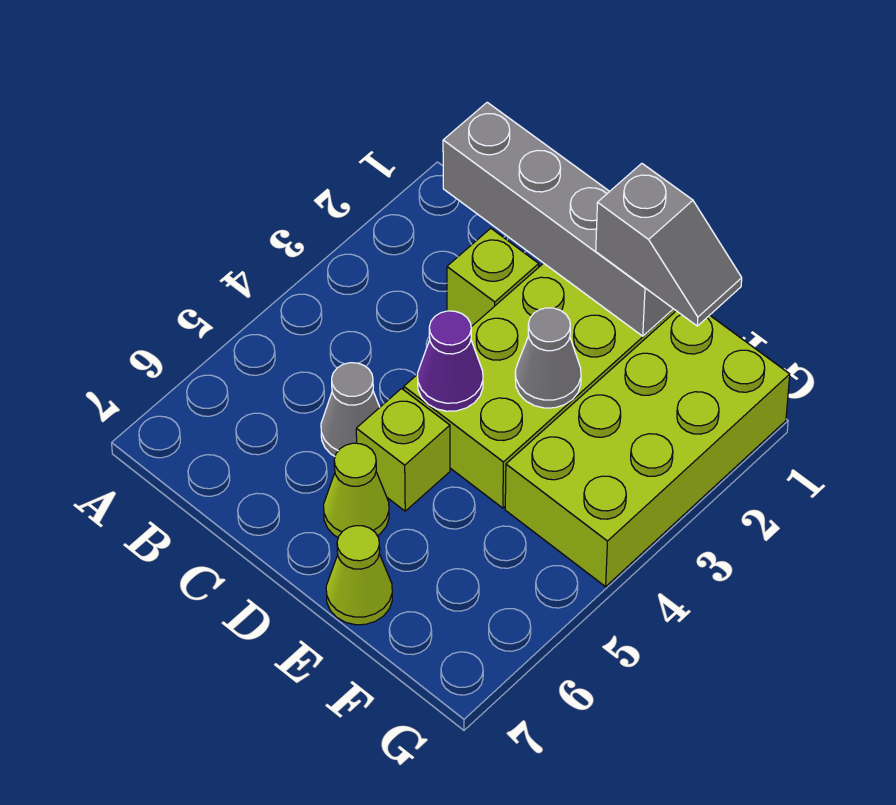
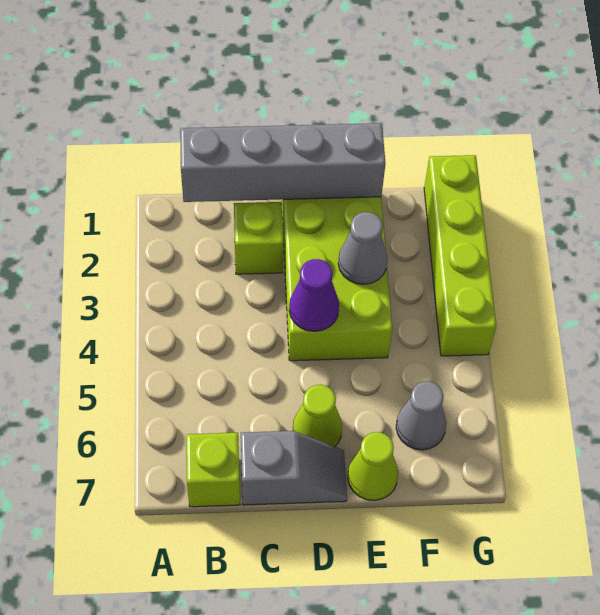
grey cone C5 level 1 -> grey cone F6 level 1
lime brick D5 level 1 -> lime brick B7 level 1
grey slope E1:F1 level 3 top E -> grey slope C7:D7 level 1 top C
lime brick F1:G4 level 1 -> lime brick G1:G4 level 1

